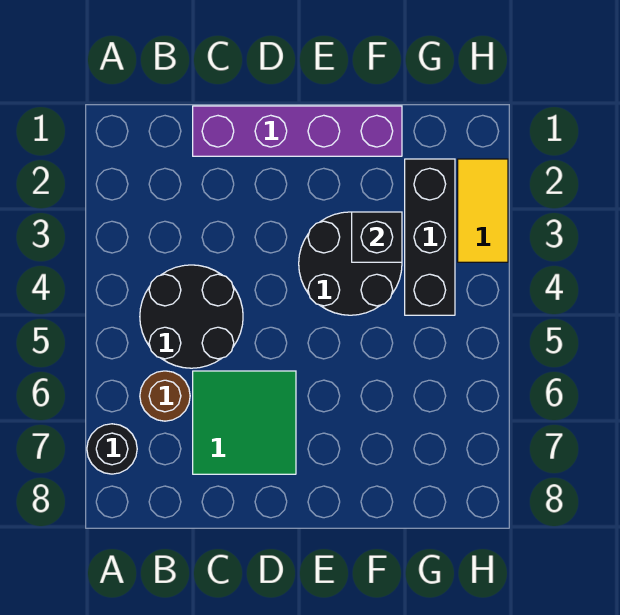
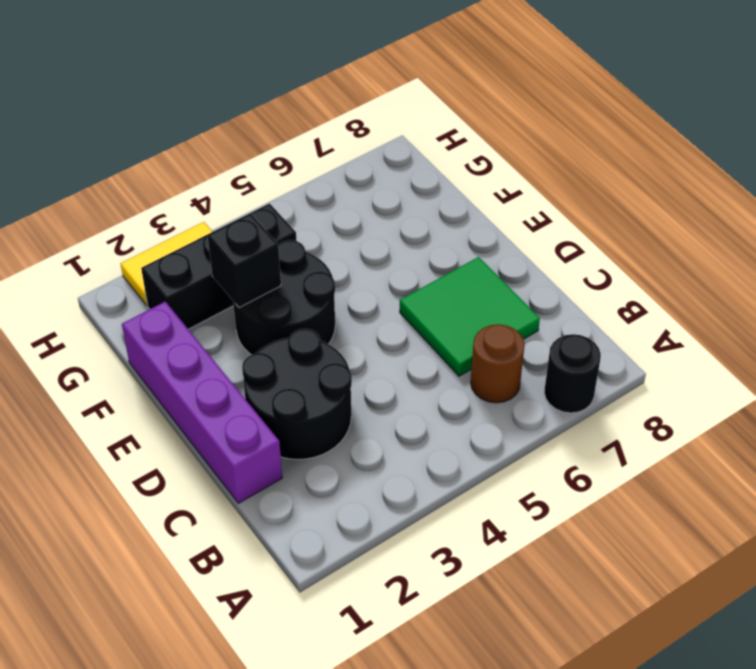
black round brick B4:C5 level 1 -> black round brick C2:D3 level 1

